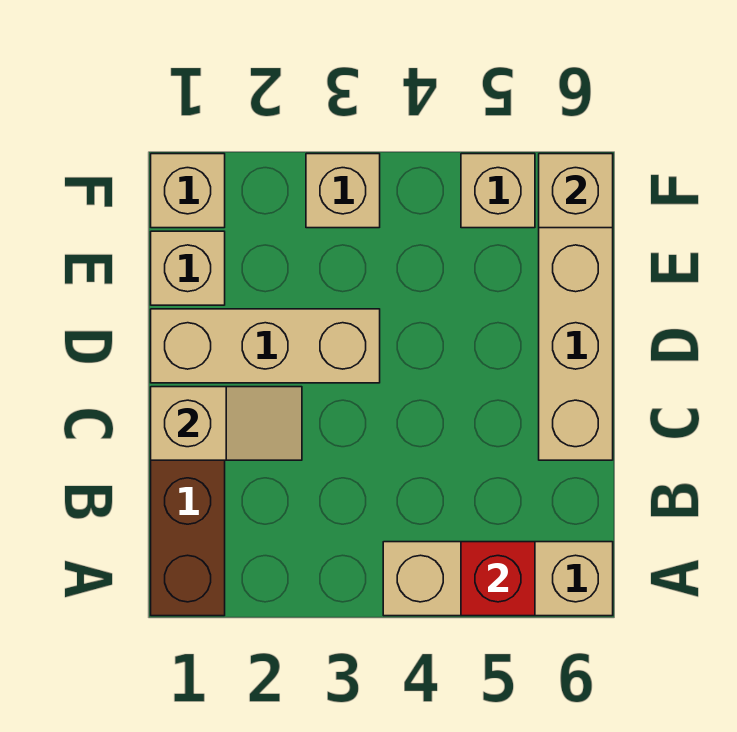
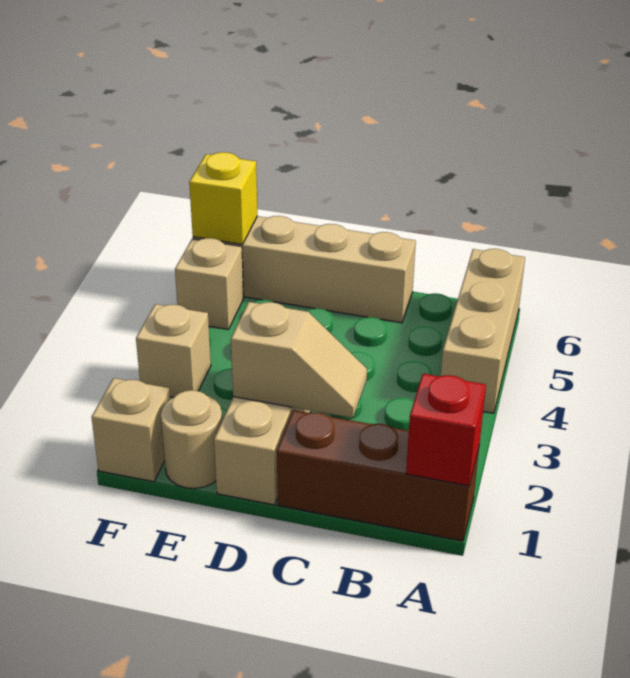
red brick A5 level 2 -> red brick A1 level 2
tan slope C1:C2 level 2 top 1 -> tan slope C2:D2 level 2 top D
tan brick E1 level 1 -> tan round brick E1 level 1
tan brick F6 level 2 -> yellow brick F6 level 2

